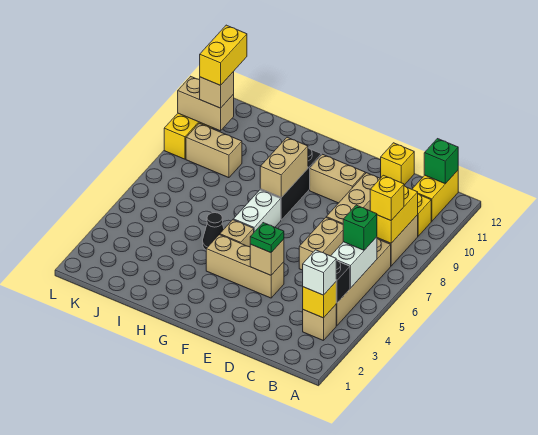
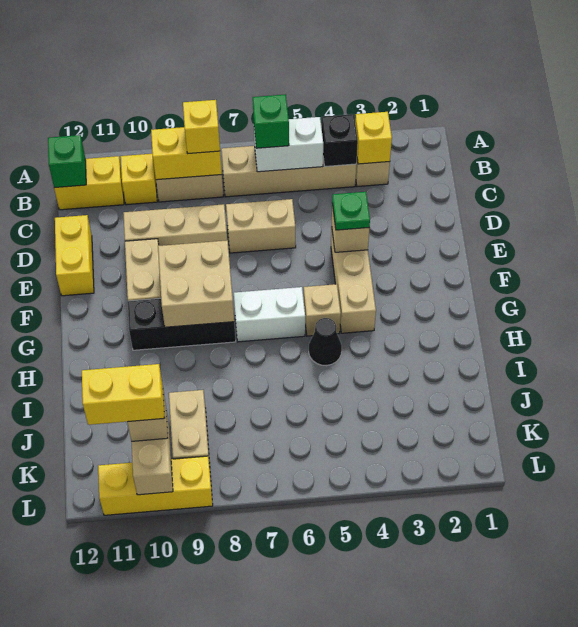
white brick B3 level 3 -> none
yellow brick D12 level 1 -> yellow brick D12:E12 level 1
tan brick G8:G9 level 2 -> tan brick F8:G9 level 2

